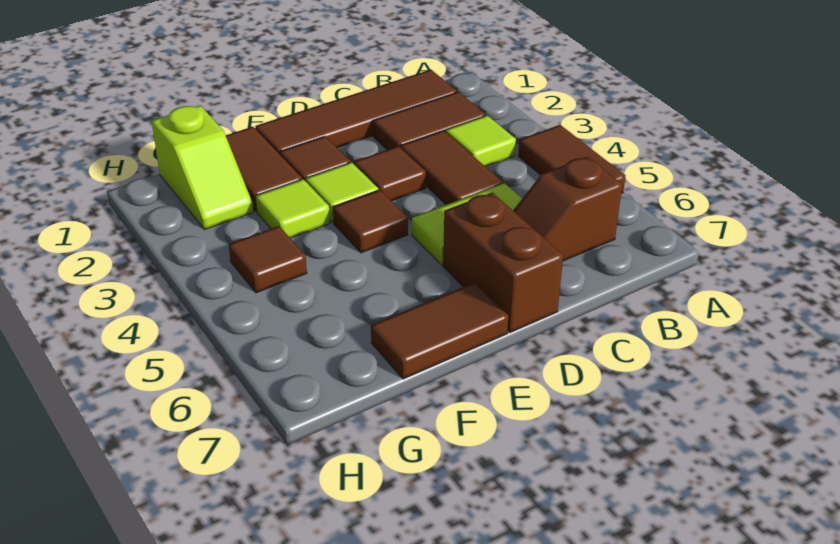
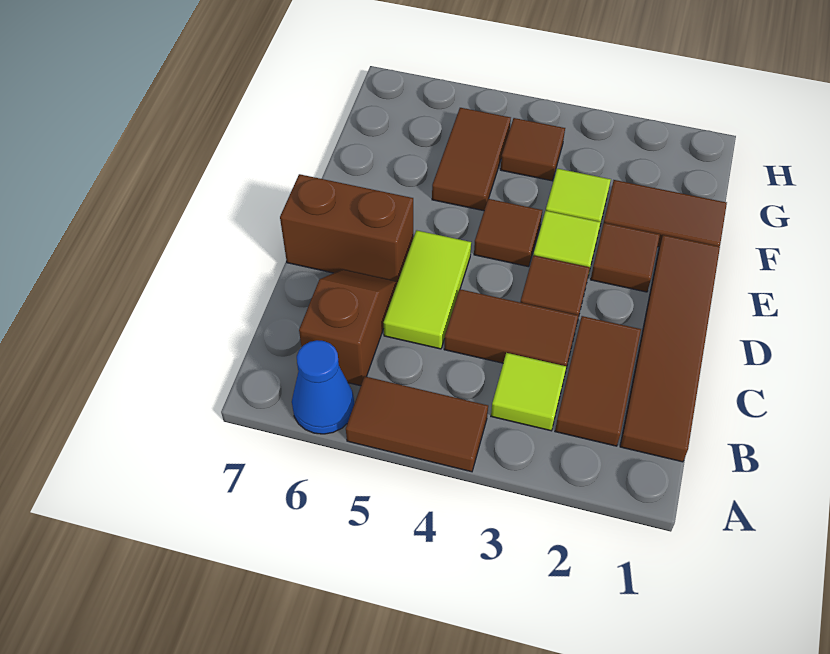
none -> blue cone A6 level 1
brown tile E7:F7 level 1 -> brown tile F5:G5 level 1
lime slope G1:G2 level 1 top 1 -> none

